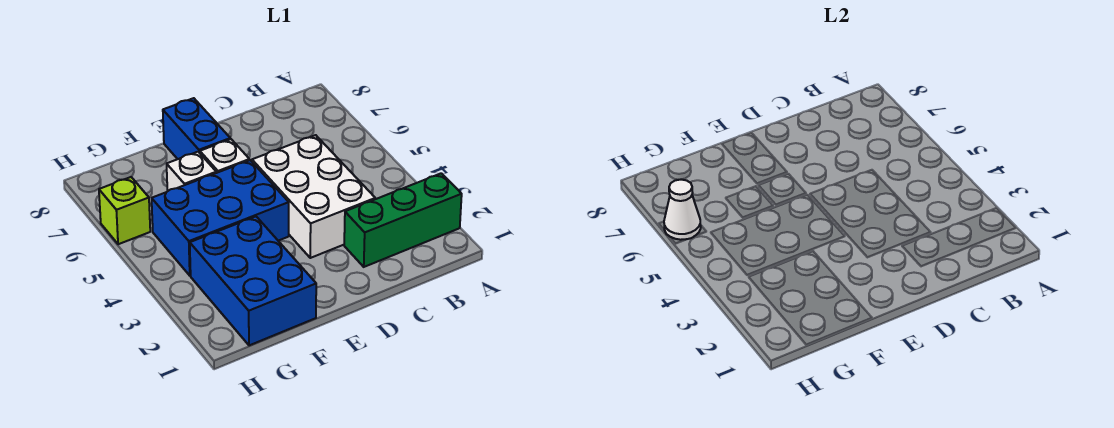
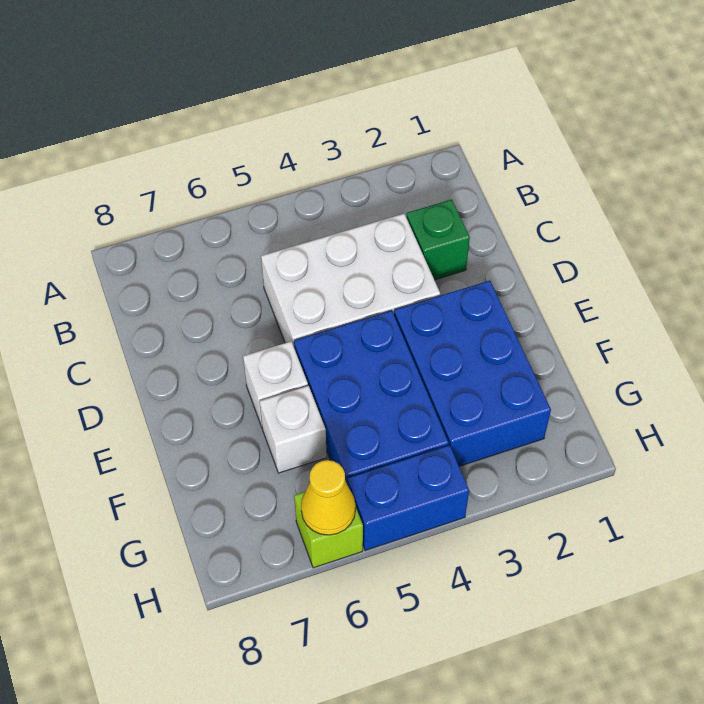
green brick A2:C2 level 1 -> green brick C2 level 1
blue brick E7:E8 level 1 -> blue brick H4:H5 level 1
blue brick F1:G3 level 1 -> blue brick E2:G3 level 1
white cone H6 level 2 -> yellow cone H6 level 2

